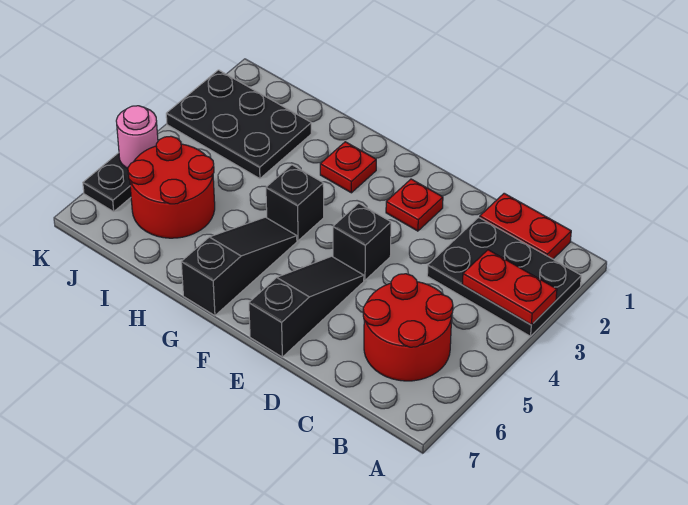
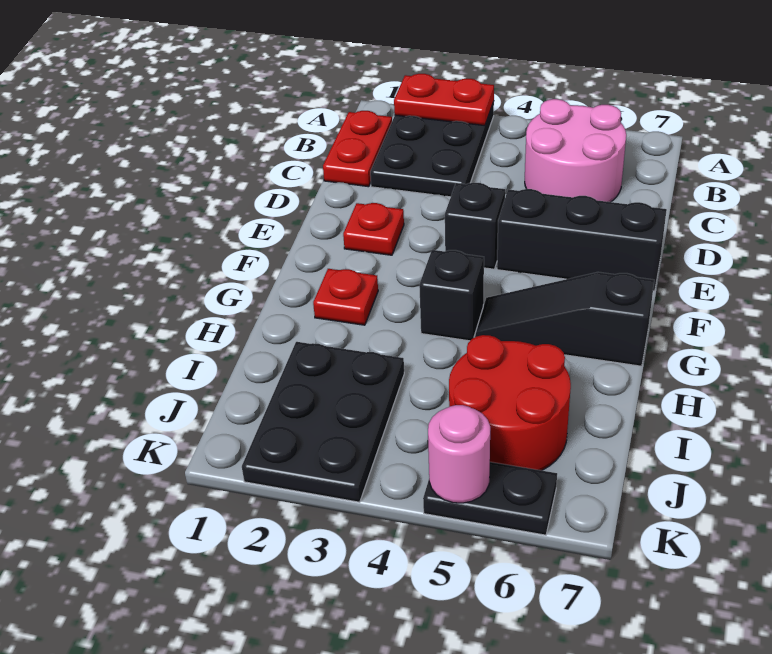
red plate A3:B3 level 2 -> red plate A2:A3 level 2
red round brick B5:C6 level 1 -> pink round brick B5:C6 level 1
black slope E5:E7 level 1 top 7 -> black brick E5:E7 level 1

